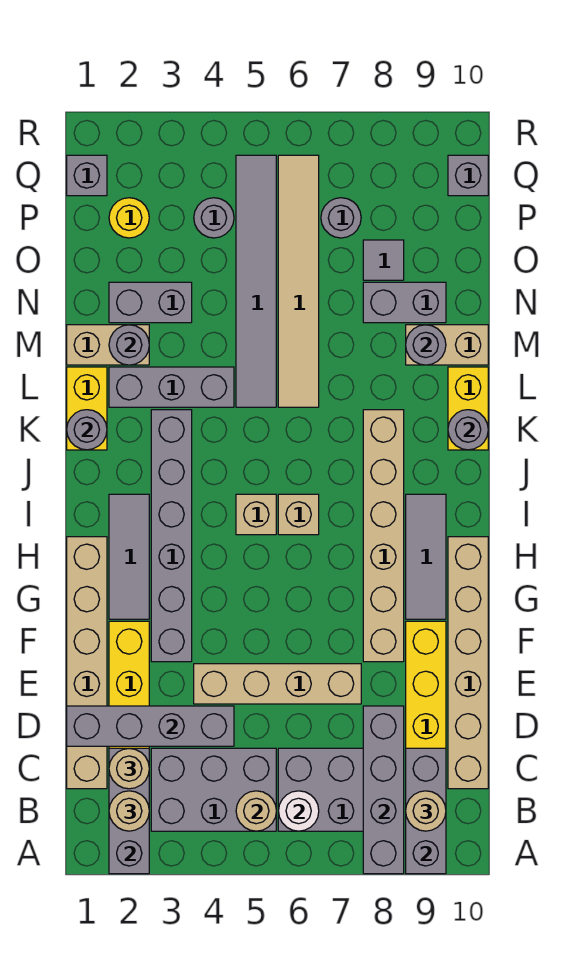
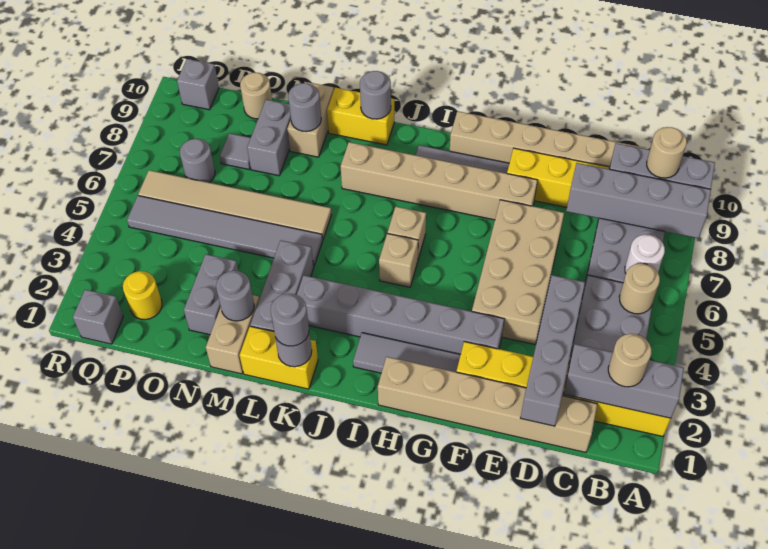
tan round brick C2 level 3 -> tan round brick O10 level 1
tan brick E4:E7 level 1 -> tan brick E4:F7 level 1
grey round brick P4 level 1 -> grey round brick K1 level 3

